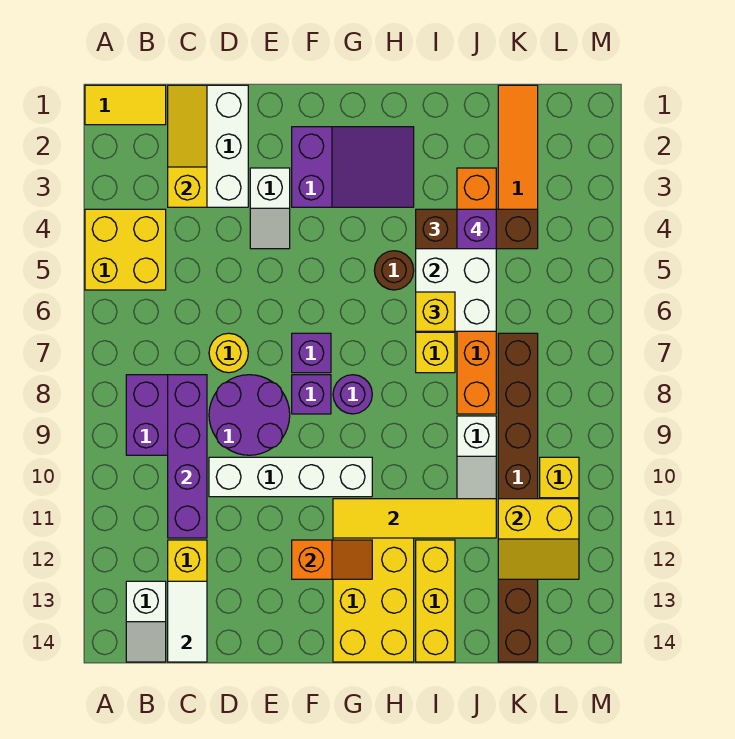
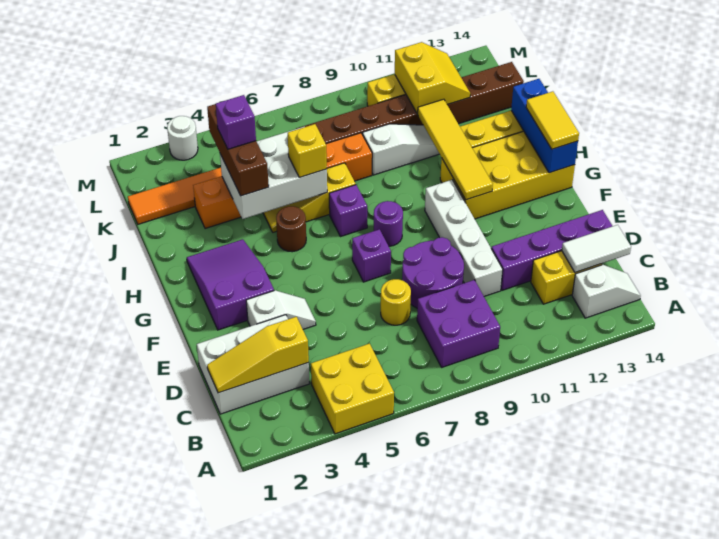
yellow tile A1:B1 level 1 -> yellow tile G14:H14 level 3
purple brick C8:C11 level 2 -> purple brick D11:D14 level 1
purple brick F8 level 1 -> purple brick H7 level 1
orange slope F12:G12 level 2 top F -> none
none -> blue brick G14:I14 level 2
none -> white round brick M3 level 1

